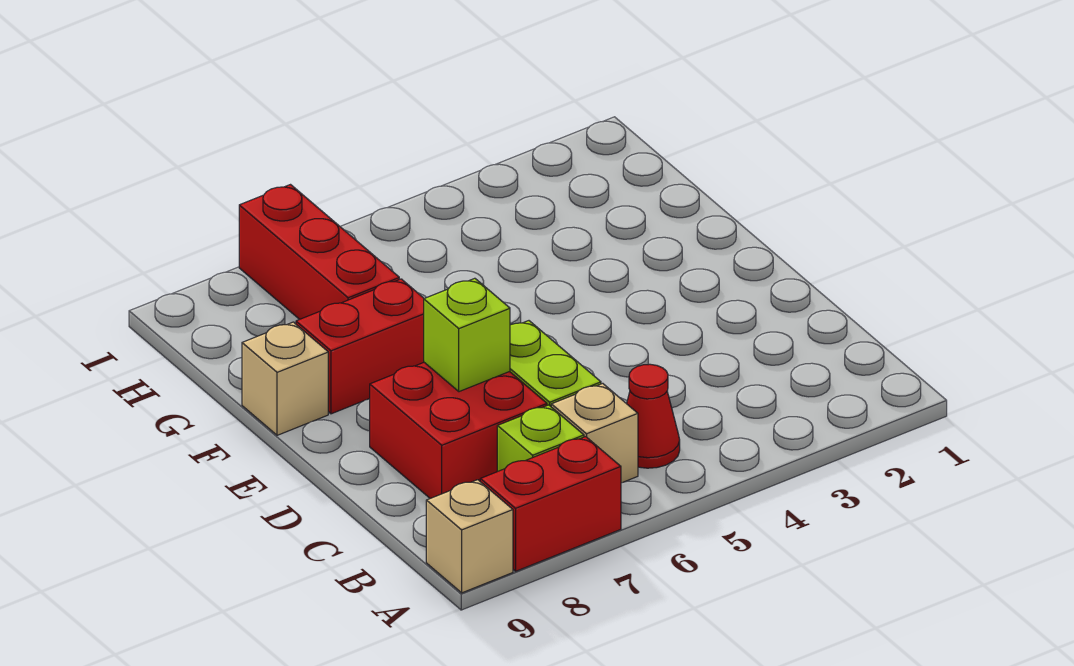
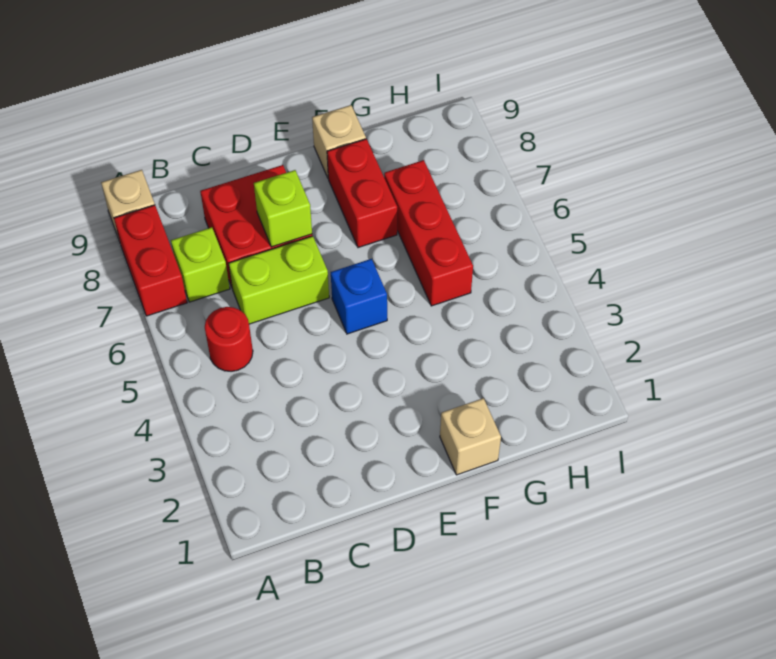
red cone B5 level 1 -> red round brick B5 level 1
tan brick B6 level 1 -> tan brick F1 level 1
none -> blue brick E5 level 1
red brick G7:I7 level 1 -> red brick G5:G7 level 1

